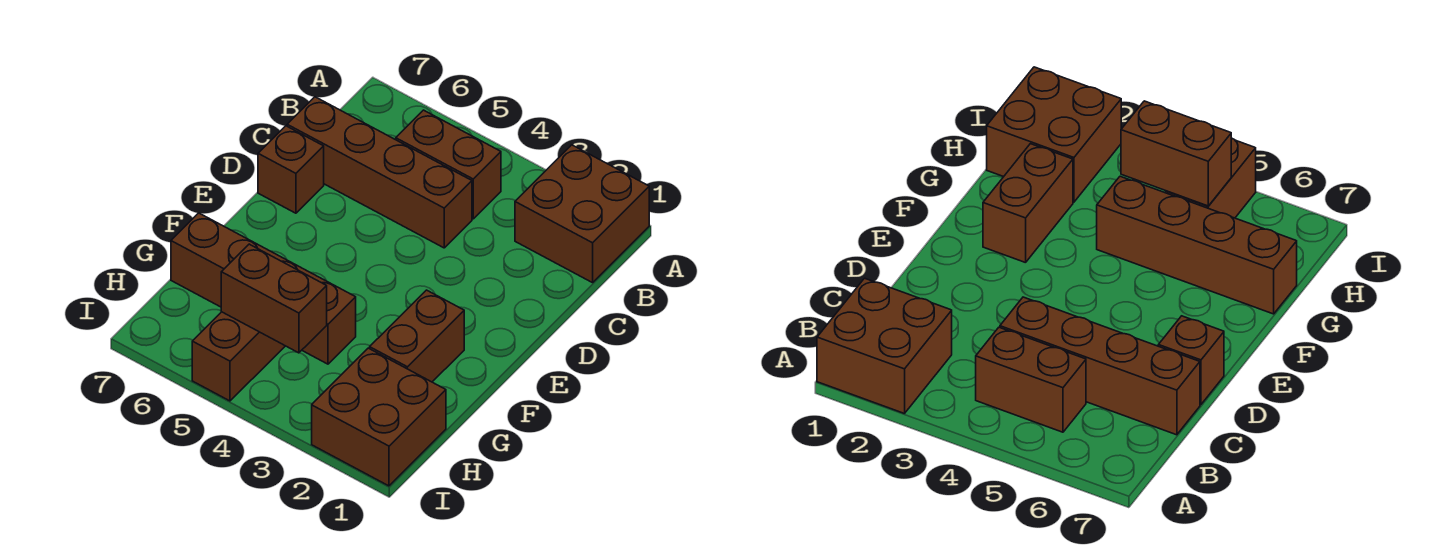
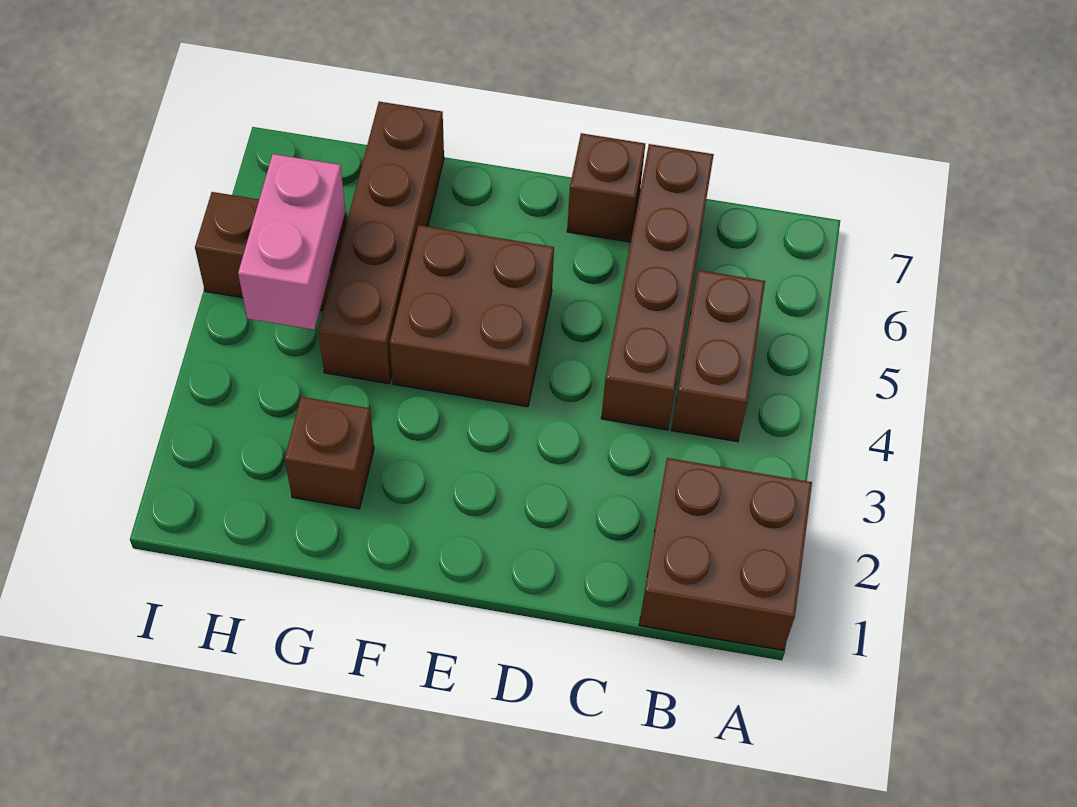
brown brick F2:G2 level 1 -> brown brick G2 level 1
brown brick H1:I2 level 1 -> brown brick E4:F5 level 1
brown brick H4:H5 level 2 -> pink brick H4:H5 level 2

